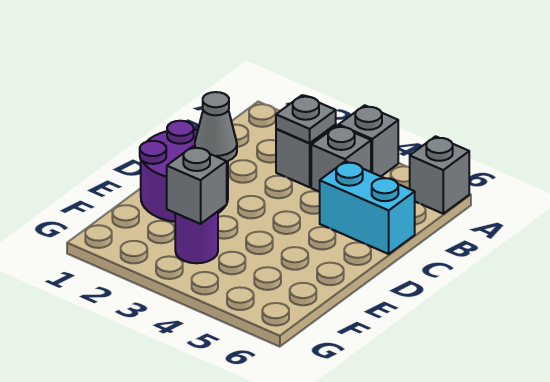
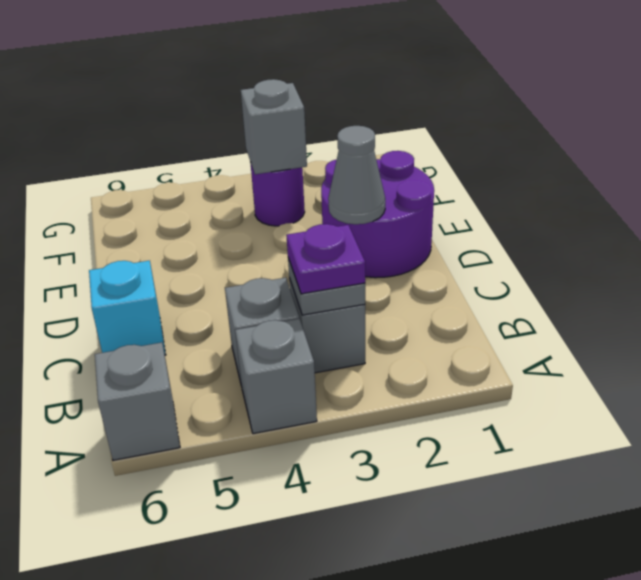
none -> purple plate B3 level 3
cyan brick C5:C6 level 1 -> cyan brick C6 level 1

